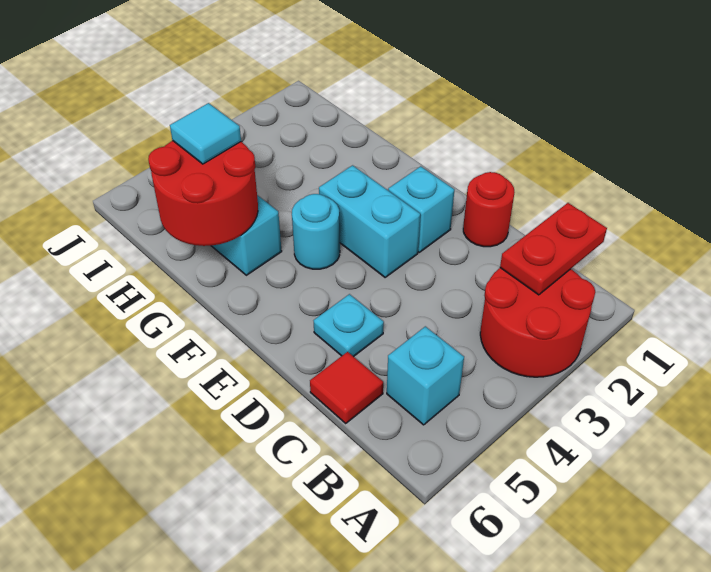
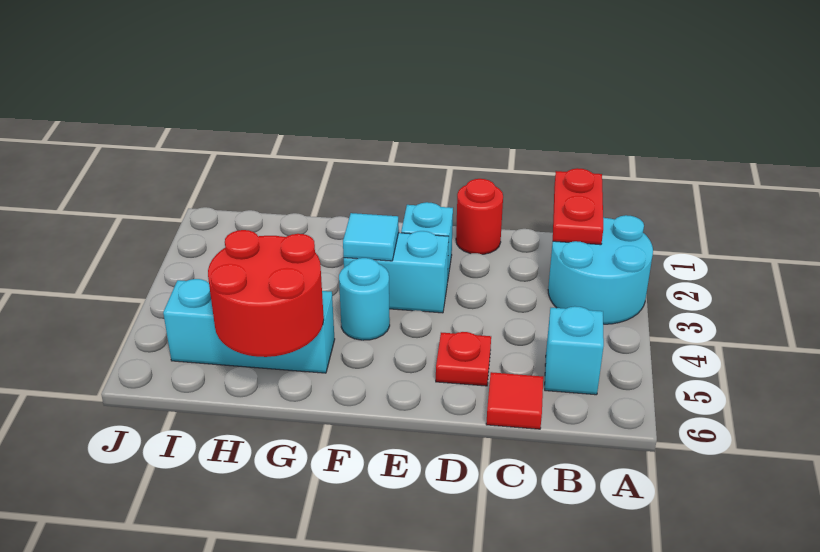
red round brick A2:B3 level 1 -> cyan round brick A2:B3 level 1
cyan plate D5 level 1 -> red plate D5 level 1
cyan tile H5 level 3 -> cyan tile F3 level 2

